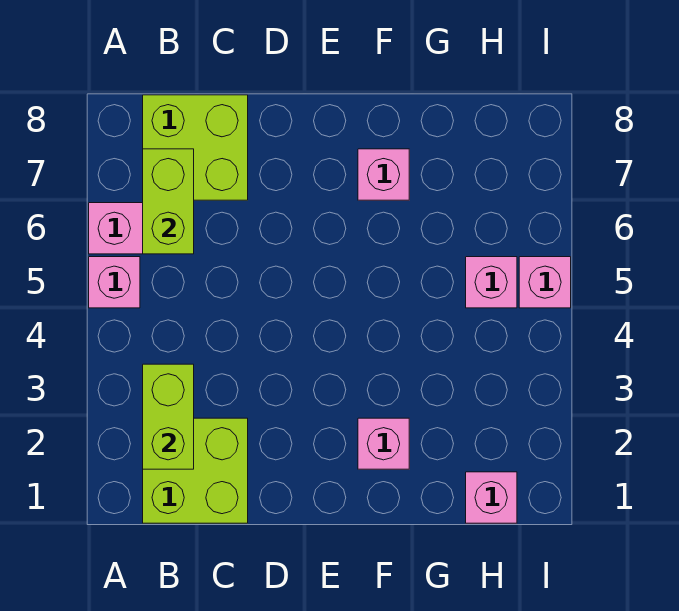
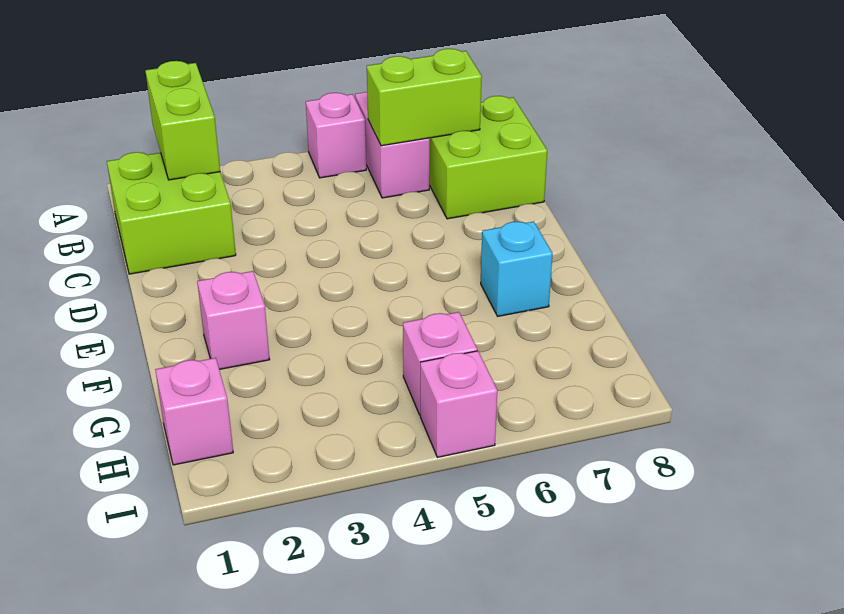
lime brick B2:B3 level 2 -> lime brick A2:B2 level 2
pink brick F7 level 1 -> cyan brick F7 level 1

